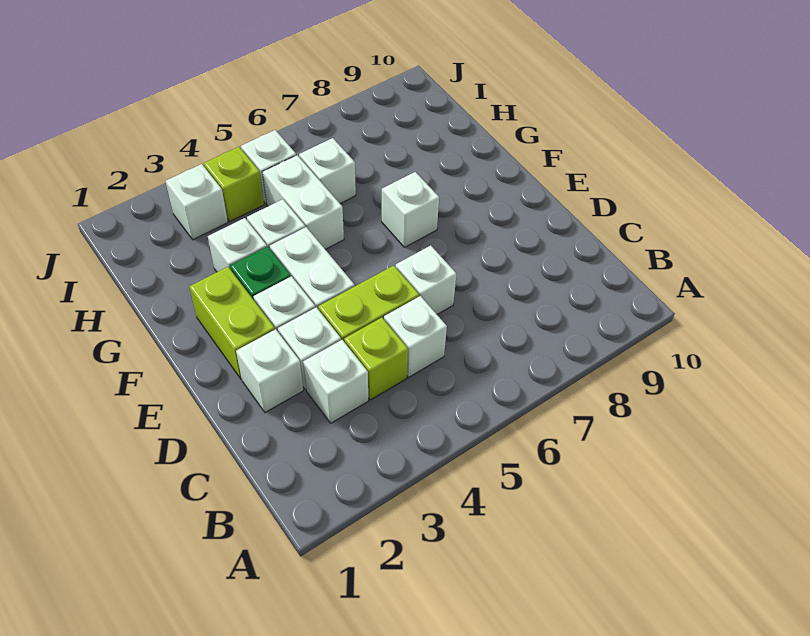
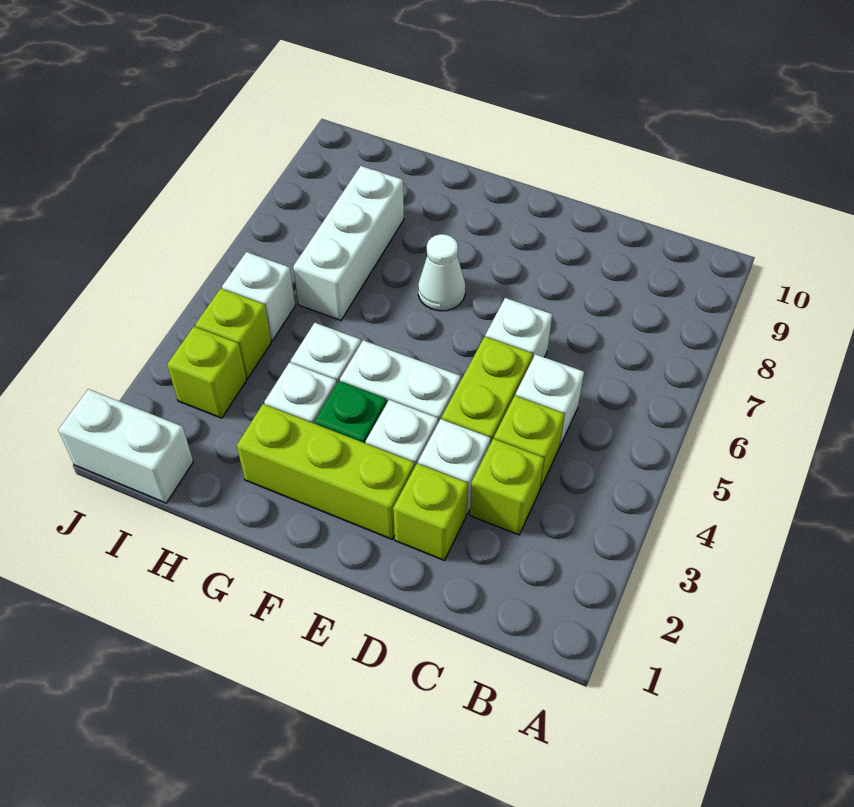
white brick C3 level 1 -> lime brick C3 level 1
white brick D2 level 1 -> lime brick D2 level 1
lime brick E2:F2 level 1 -> lime brick E2:G2 level 1
white brick F7 level 1 -> white cone F7 level 1
white brick G5:H5 level 1 -> white brick I1:J1 level 1
white brick H6 level 1 -> white brick H6:H8 level 1
white brick I3 level 1 -> lime brick I3 level 1

